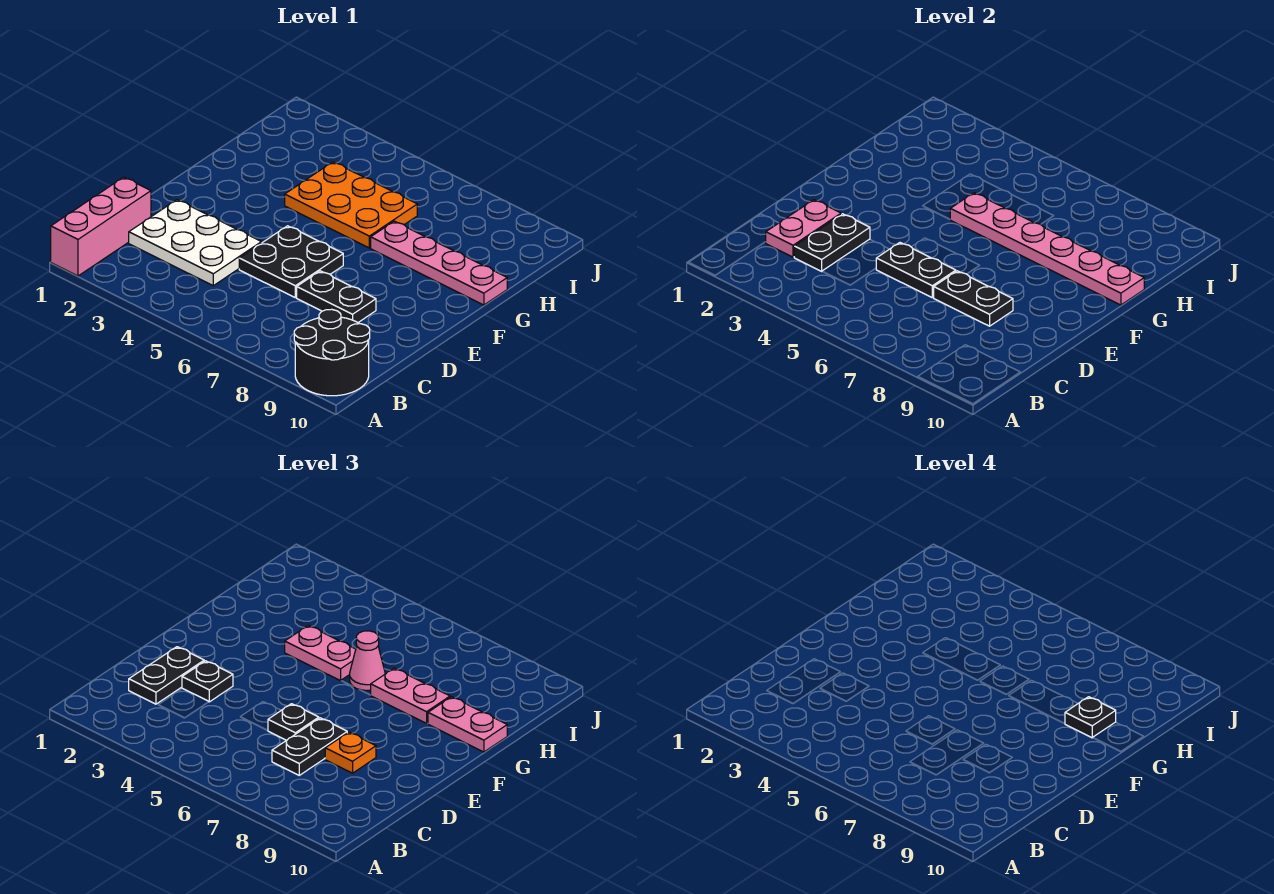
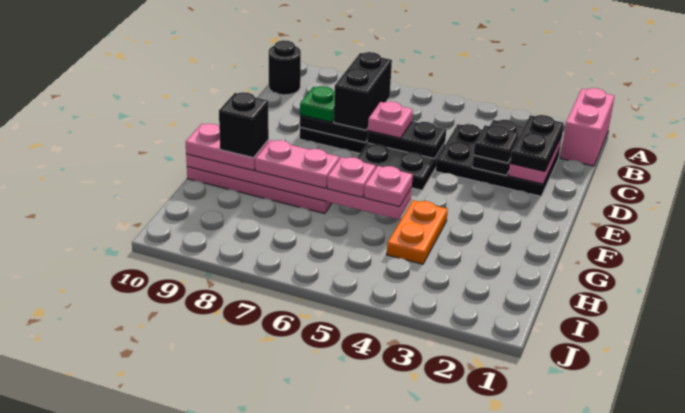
pink brick A1:C1 level 1 -> pink brick A1:B1 level 1
black round brick A9:B10 level 1 -> black round brick B10 level 1
white plate C2:D4 level 1 -> black plate C2:D4 level 1
black plate C7:D7 level 3 -> black brick C7:D7 level 3
black plate D6 level 3 -> pink plate D6 level 3
orange plate D8 level 3 -> green plate D8 level 3
orange plate G4:H6 level 1 -> orange plate G4:H4 level 1
pink plate G4:G5 level 3 -> pink plate G5 level 3
pink cone G6 level 3 -> pink plate G6 level 3
black plate G9 level 4 -> black brick G9 level 4

